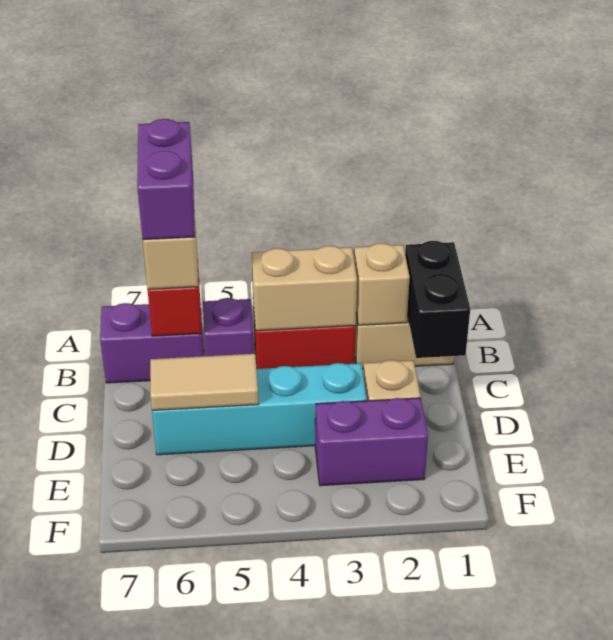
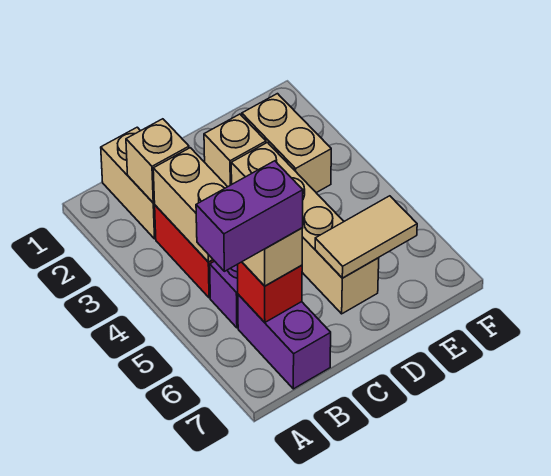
black brick B1:C1 level 2 -> none
cyan brick D3:D6 level 1 -> tan brick D3:D6 level 1
tan tile D5:D6 level 2 -> tan tile D6:E6 level 2
purple brick E2:E3 level 1 -> tan brick E2:E3 level 1

